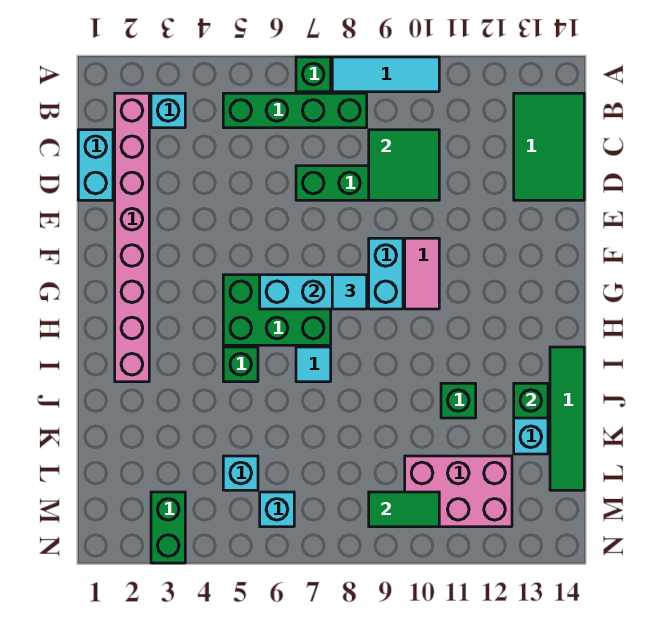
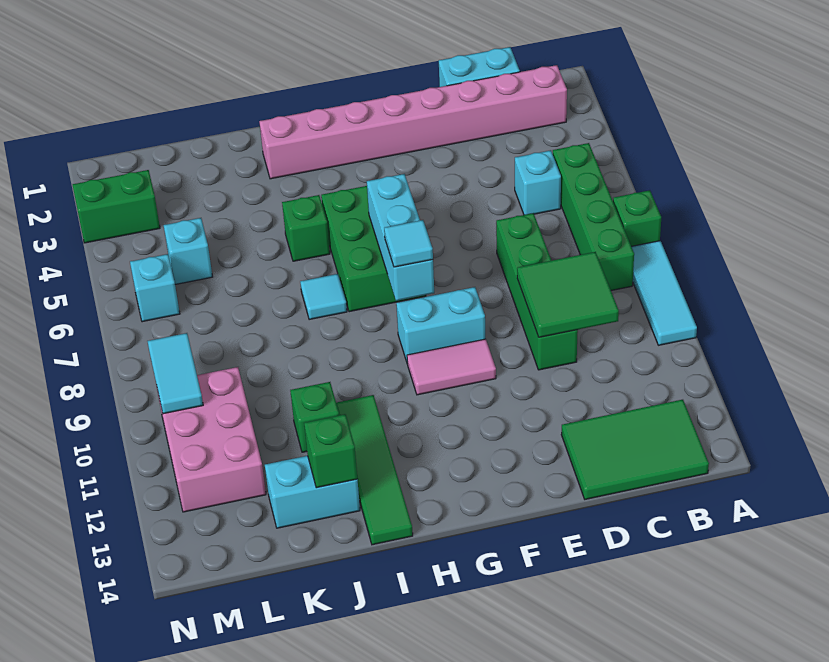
cyan brick B3 level 1 -> cyan brick C5 level 1
green tile I14:L14 level 1 -> green tile I11:I14 level 1
green tile M9:M10 level 2 -> cyan tile M9:M10 level 2

